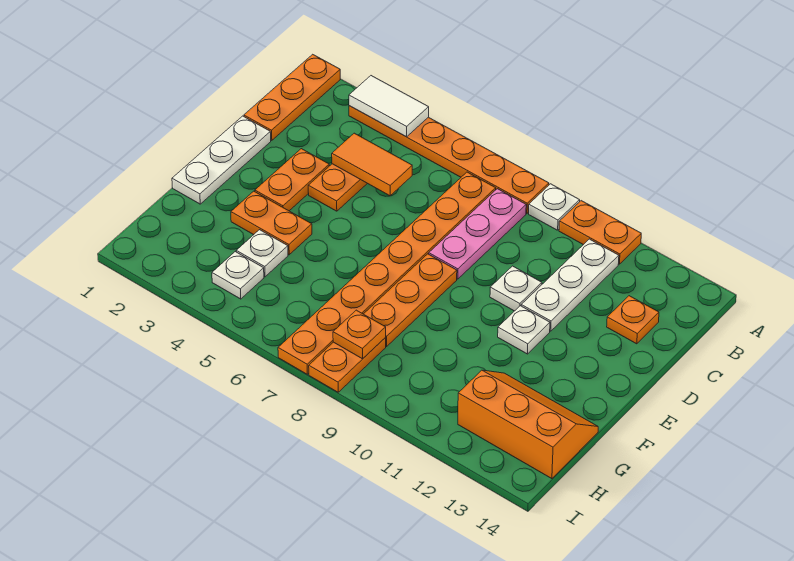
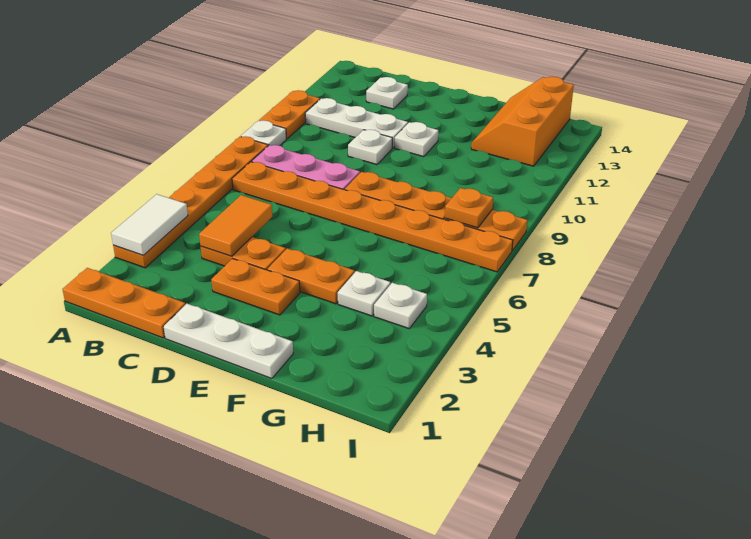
orange plate C13 level 1 -> white plate C13 level 1
orange plate F3:F4 level 1 -> orange plate E4:F4 level 1

